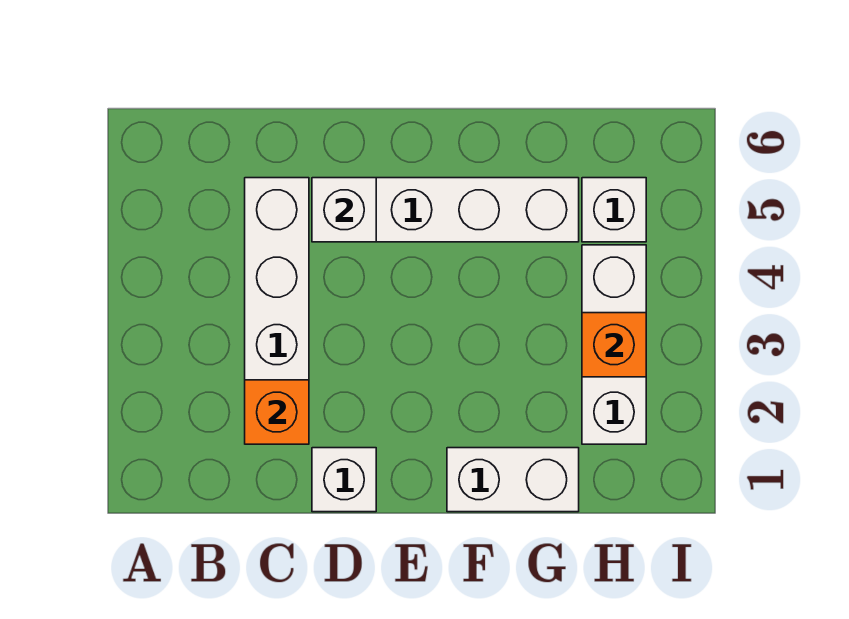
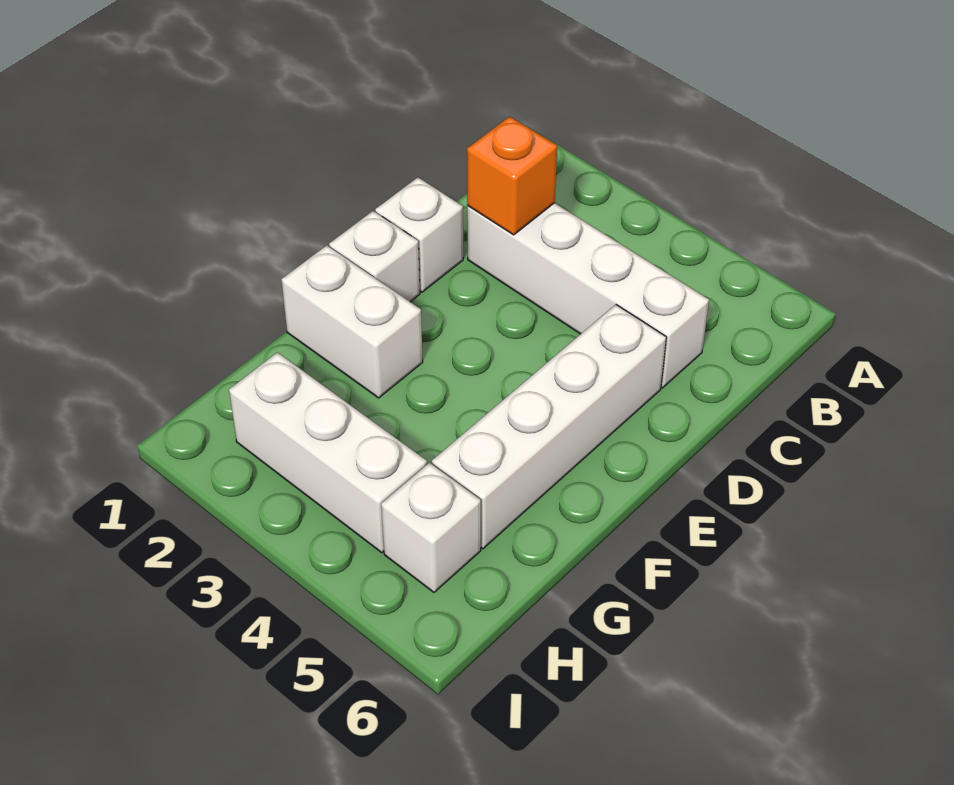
white brick D5 level 2 -> white brick E1 level 1
white brick F1:G1 level 1 -> white brick F1:F2 level 1
orange brick H3 level 2 -> none

